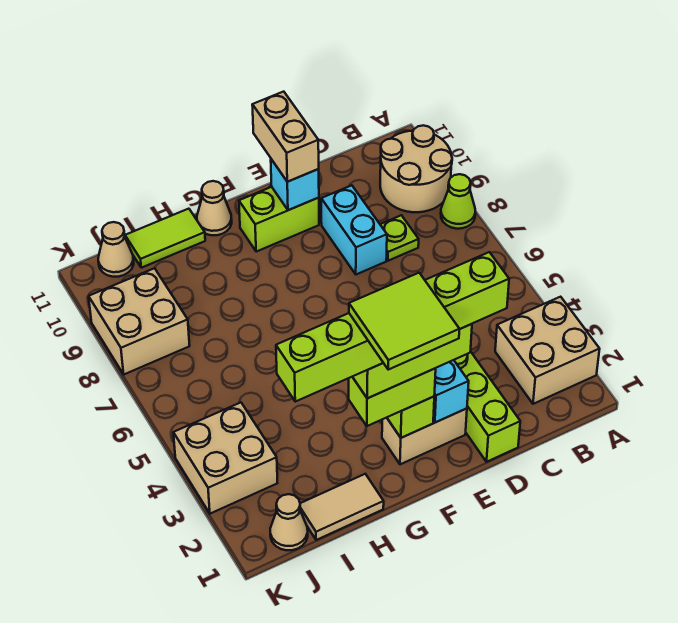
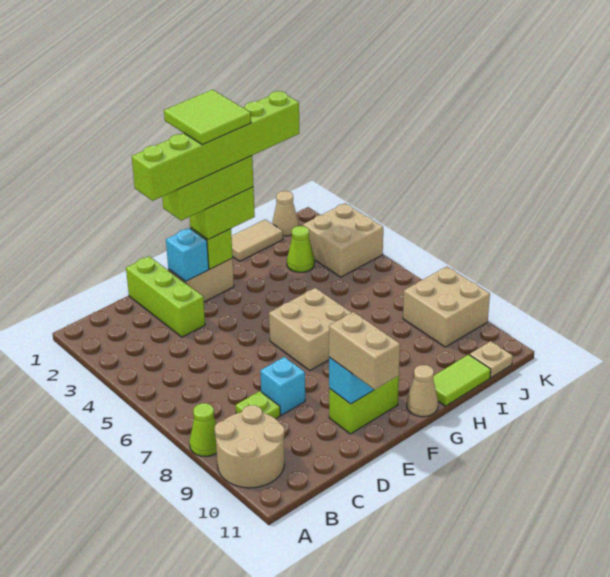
tan brick A2:B3 level 1 -> tan brick F6:G7 level 1
cyan brick D8:D9 level 1 -> cyan brick D8 level 1
none -> lime cone I3 level 1
tan cone J11 level 1 -> tan plate J11 level 1

